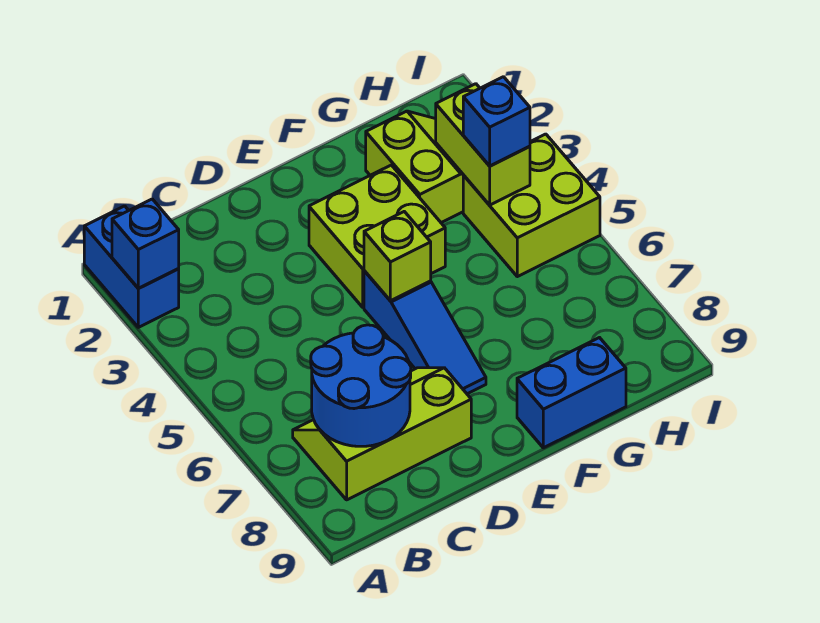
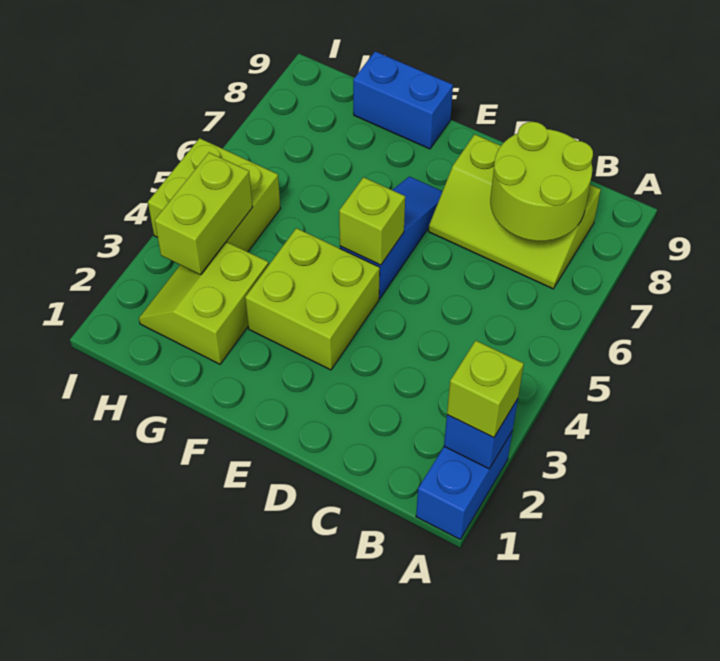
none -> lime brick A2 level 3
blue round brick B7:C8 level 2 -> lime round brick B7:C8 level 2
blue brick H4 level 3 -> none

